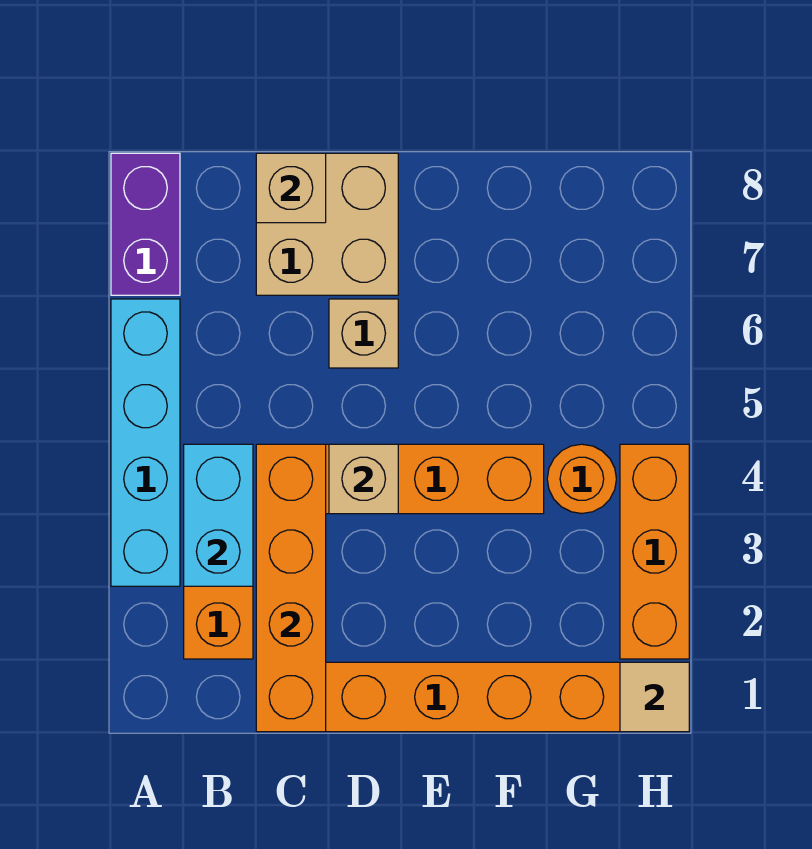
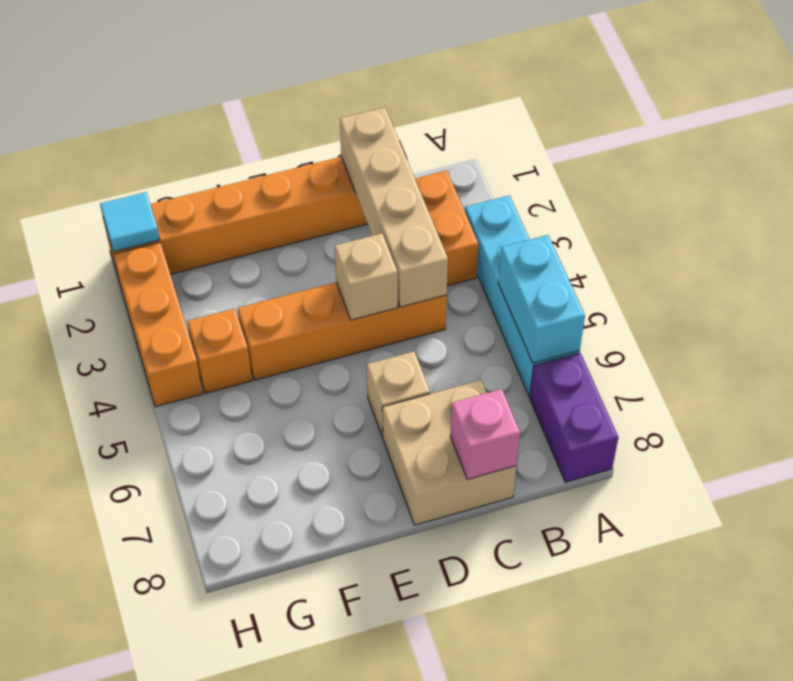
cyan brick B3:B4 level 2 -> cyan brick A5:A6 level 2
orange brick C1:C4 level 2 -> tan brick C1:C4 level 2
tan brick C8 level 2 -> pink brick C8 level 2
orange round brick G4 level 1 -> orange brick G4 level 1
tan tile H1 level 2 -> cyan tile H1 level 2

